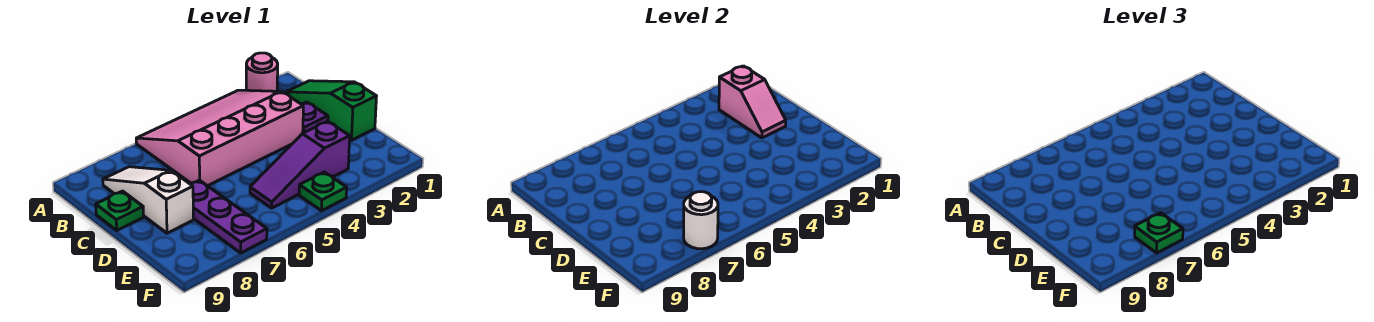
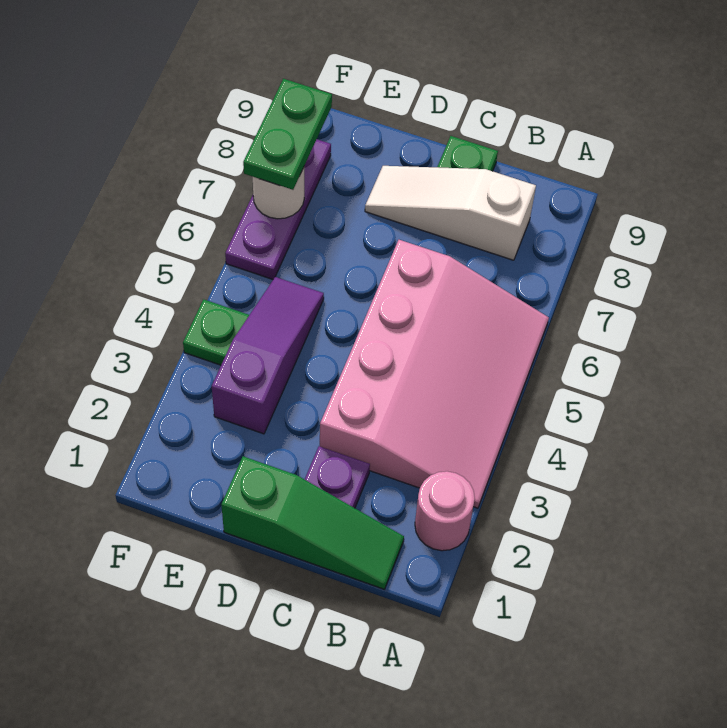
pink slope B2:C2 level 2 top B -> none
white slope B8:D8 level 1 top D -> white slope B8:D8 level 1 top B
purple plate D7:F7 level 1 -> purple plate F6:F8 level 1
green plate F7 level 3 -> green plate F7:F8 level 3

